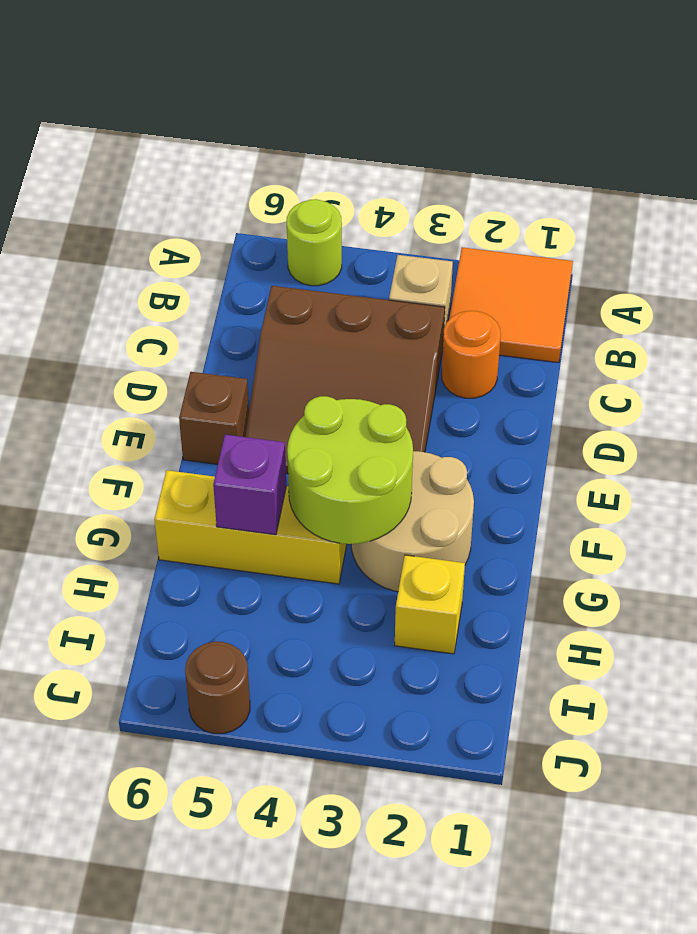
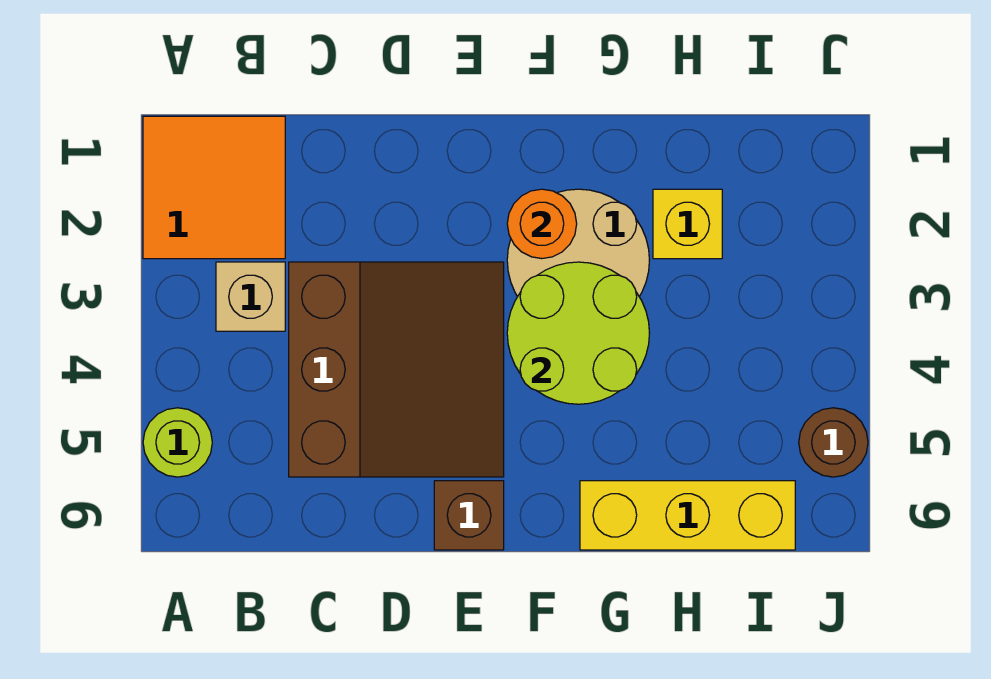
orange round brick C2 level 1 -> orange round brick F2 level 2
yellow brick G4:G6 level 1 -> yellow brick G6:I6 level 1
purple brick G5 level 2 -> none

